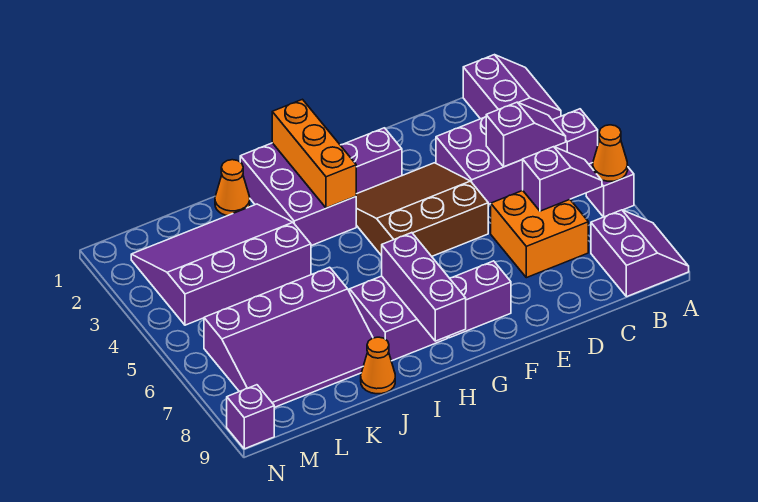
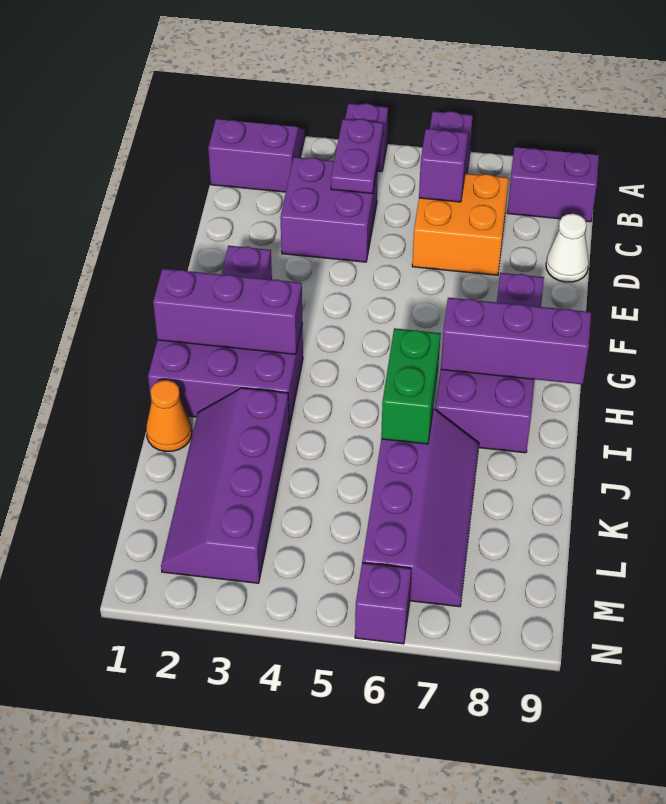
orange cone A6 level 2 -> none
purple slope B4:C4 level 2 top C -> purple plate B4:C4 level 2
none -> white cone D9 level 1
brown slope E3:G5 level 1 top 5 -> none
orange brick H1:H3 level 2 -> purple brick H1:H3 level 2
none -> green brick I6:J6 level 2
purple slope J2:M4 level 1 top 4 -> purple slope J2:M3 level 1 top 3
purple slope J6:M8 level 1 top 6 -> purple slope J6:M7 level 1 top 6
orange cone J9 level 1 -> none
purple brick N9 level 1 -> purple brick N6 level 1

